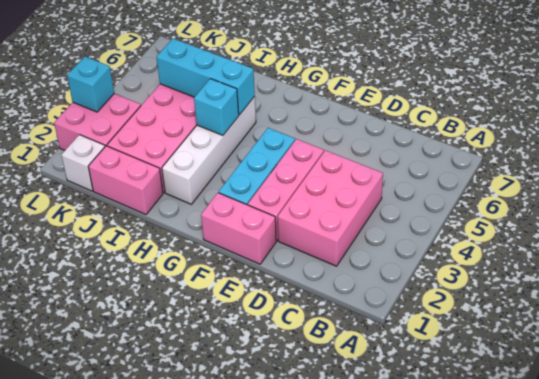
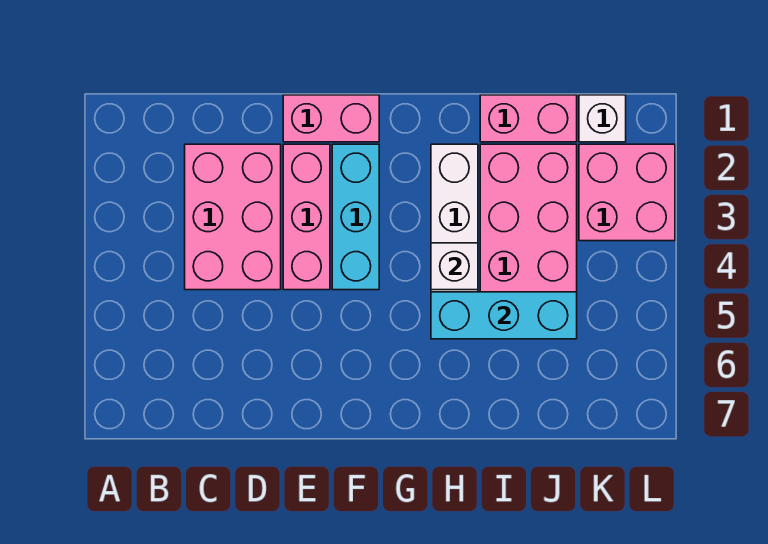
cyan brick H4 level 2 -> white brick H4 level 2
cyan brick L3 level 2 -> none

